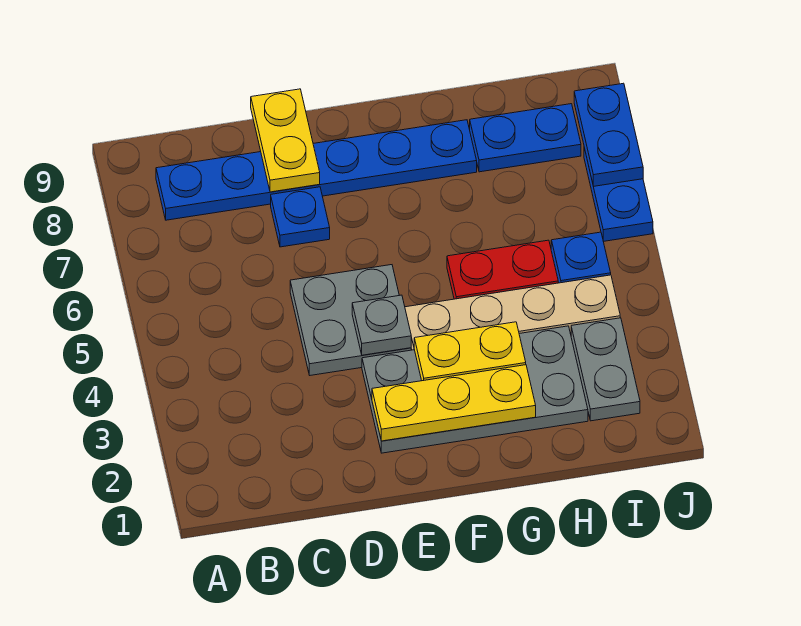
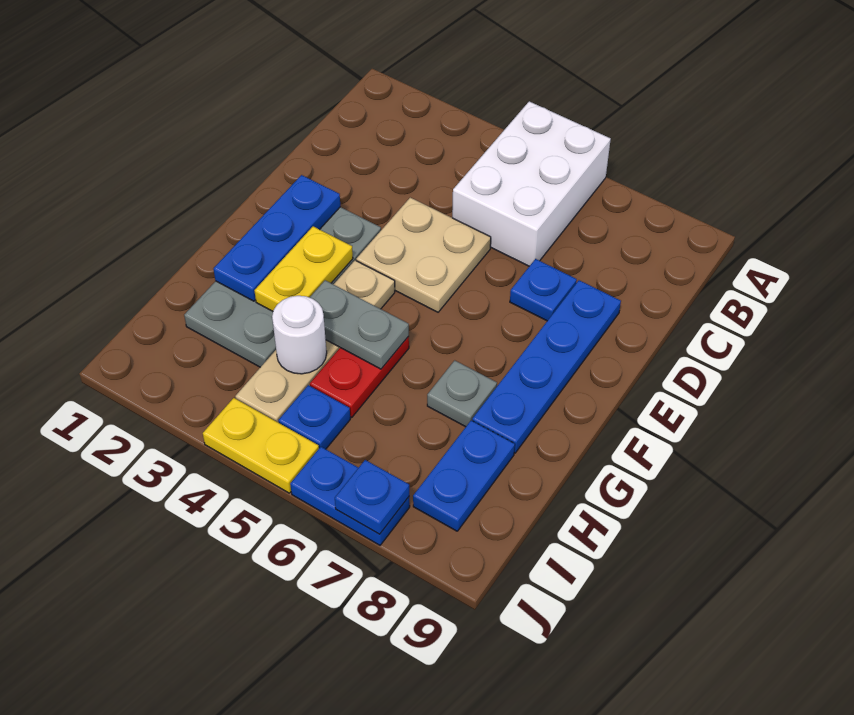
none -> white brick A5:C6 level 1
blue plate B8:G8 level 1 -> blue plate D8:G8 level 1
grey plate D4:E5 level 1 -> tan plate D4:E5 level 1
yellow plate D8:D9 level 2 -> yellow plate J4:J5 level 1
yellow plate E2:G2 level 2 -> blue plate E2:G2 level 2
grey plate E4 level 2 -> grey plate G7 level 1
none -> white round brick H4 level 2
grey plate I2:I3 level 1 -> grey plate G4:G5 level 2
blue plate J7:J8 level 2 -> blue plate J7 level 2

